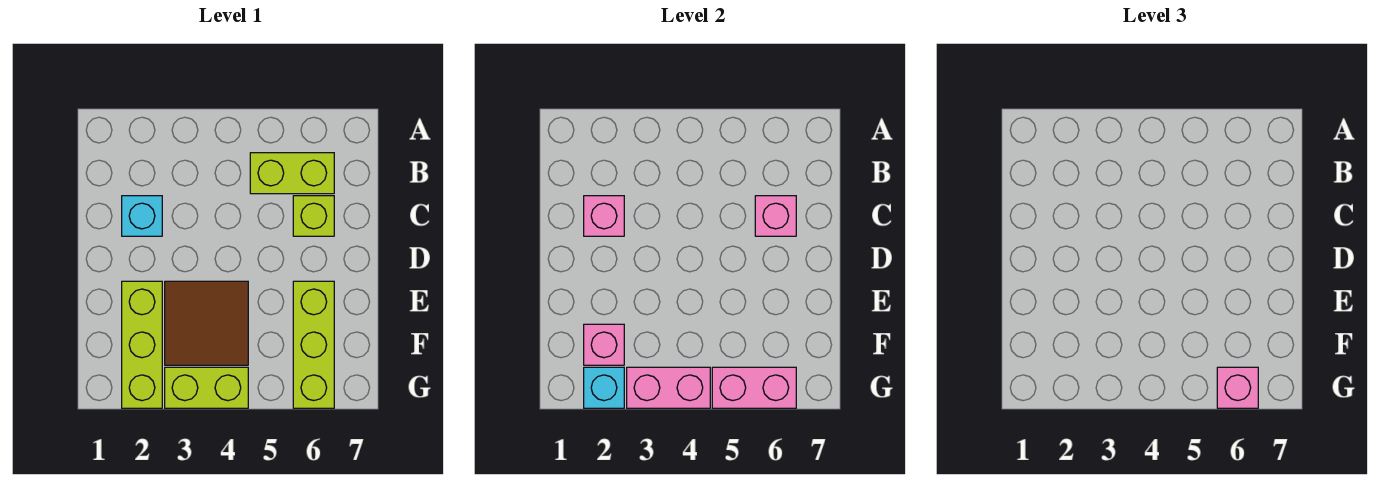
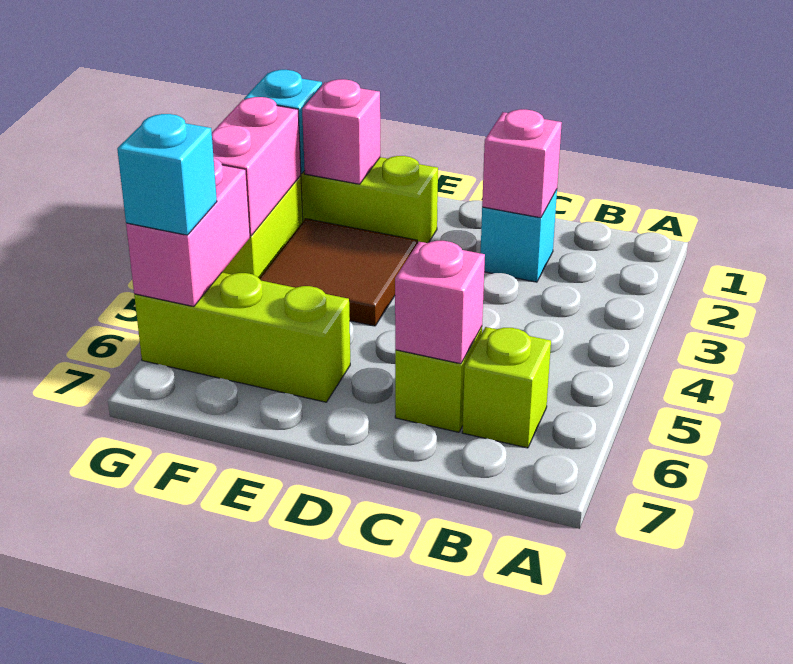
lime brick B5:B6 level 1 -> lime brick B6 level 1
pink brick G6 level 3 -> cyan brick G6 level 3

